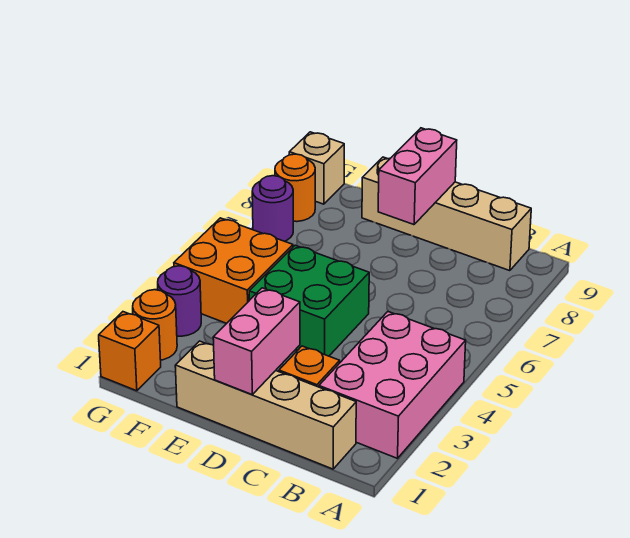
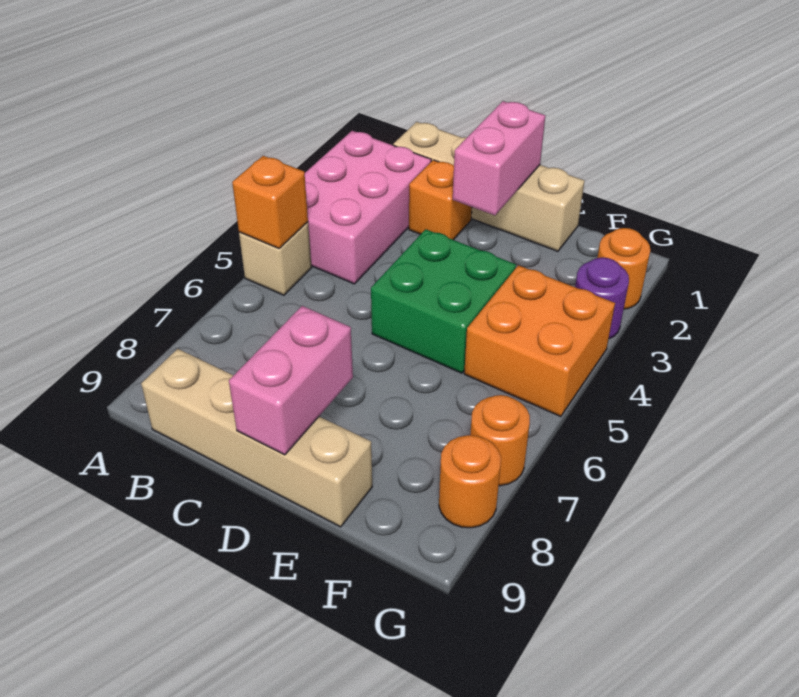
orange brick G1 level 1 -> orange brick A5 level 2
purple round brick G7 level 1 -> orange round brick G7 level 1
tan brick G9 level 1 -> tan brick A5 level 1

